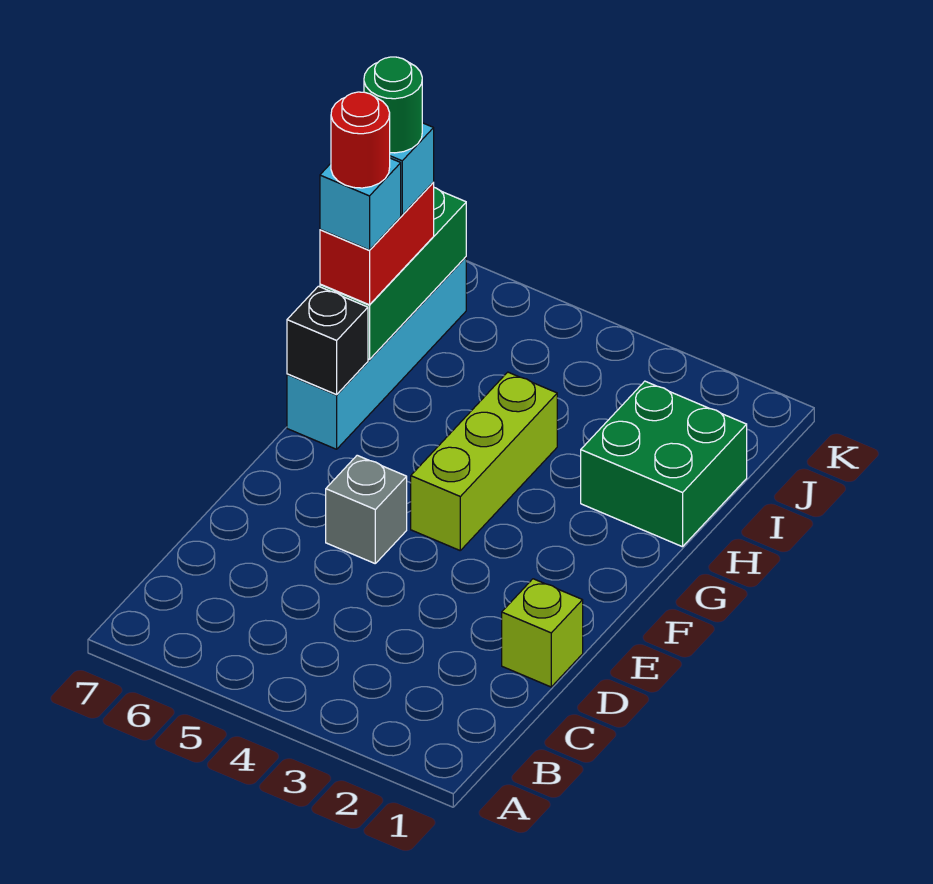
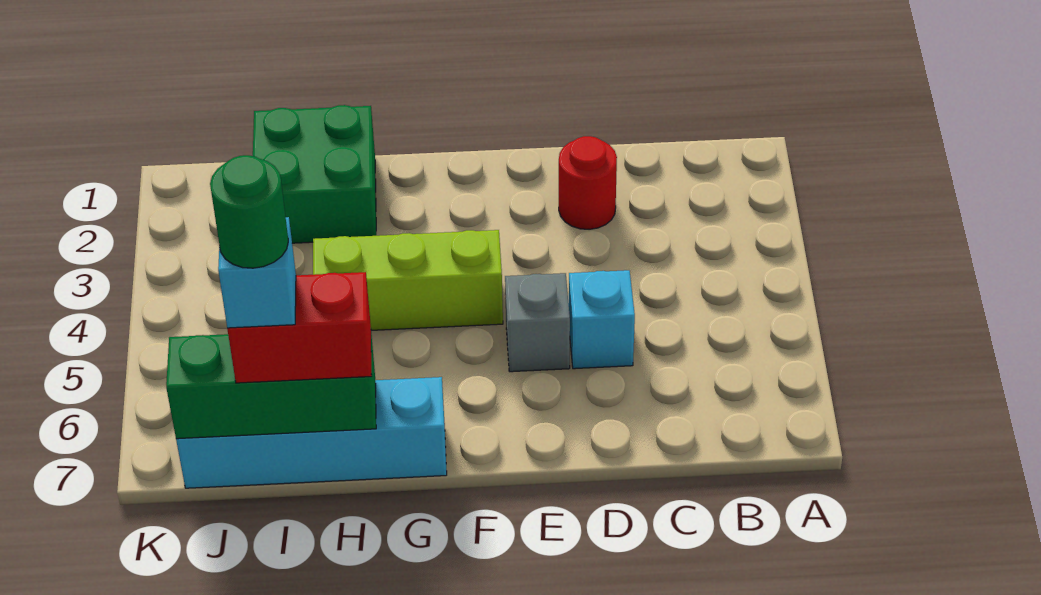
lime brick D1 level 1 -> none
black brick G7 level 2 -> none
cyan brick H7 level 4 -> cyan brick D5 level 1
red round brick H7 level 5 -> red round brick D2 level 1

